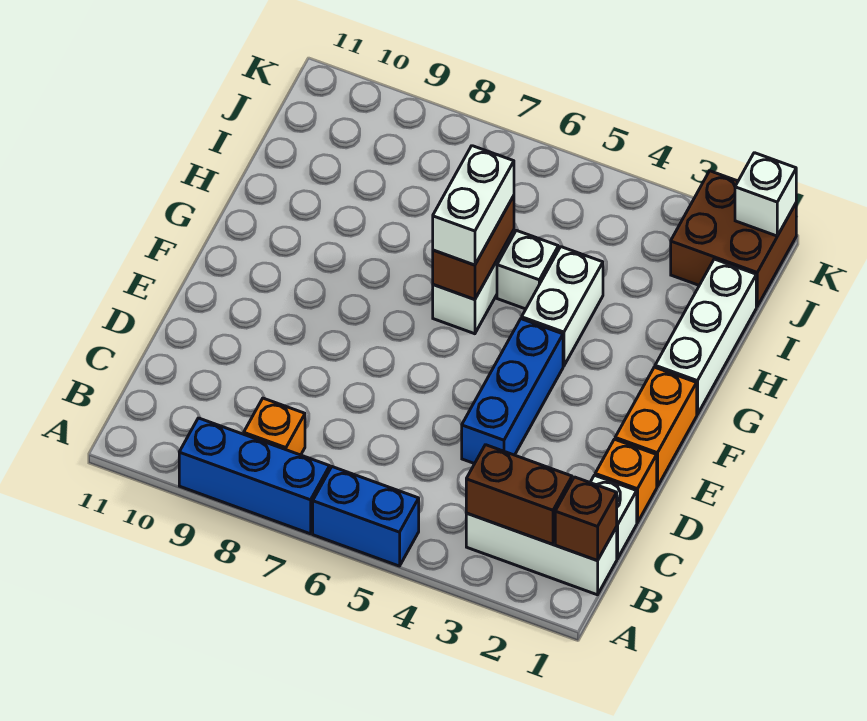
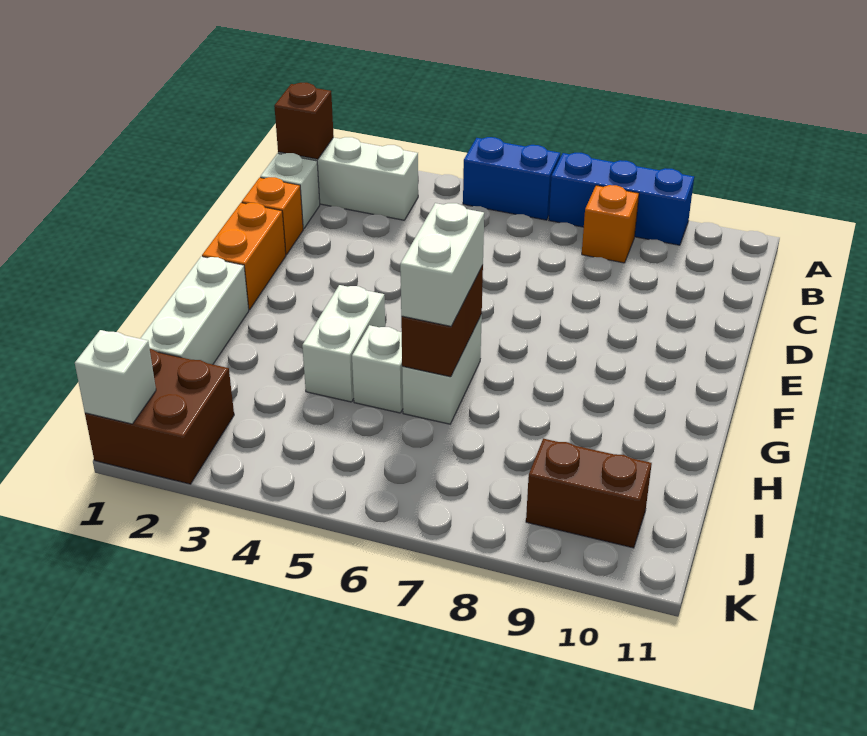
brown brick B2:B3 level 2 -> brown brick J9:J10 level 1
blue brick D4:F4 level 1 -> none

